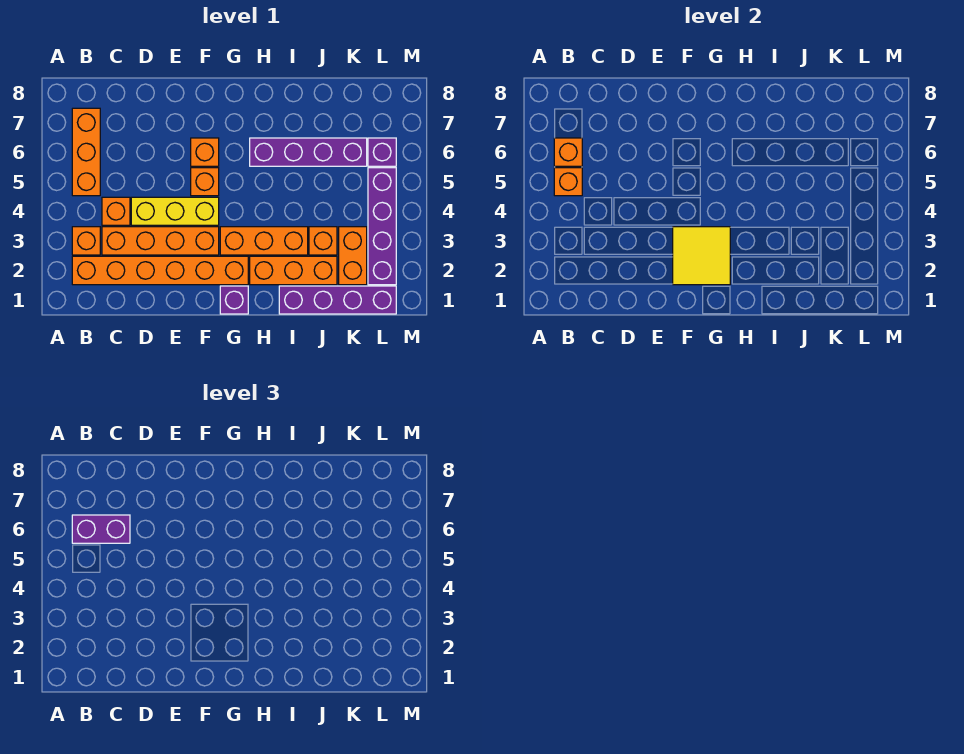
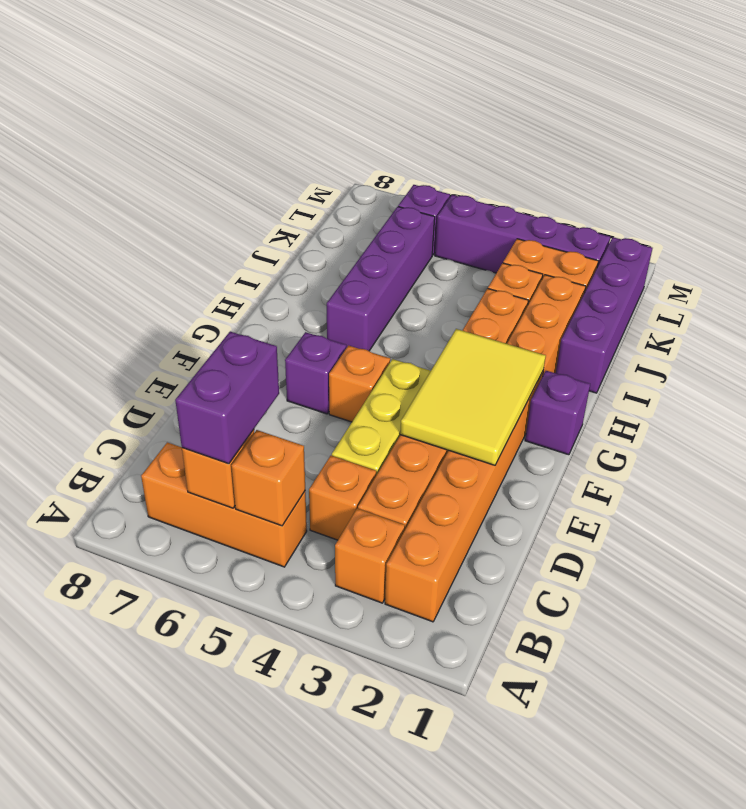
yellow tile F2:G3 level 2 -> yellow tile E2:G3 level 2
orange brick F6 level 1 -> purple brick F6 level 1

